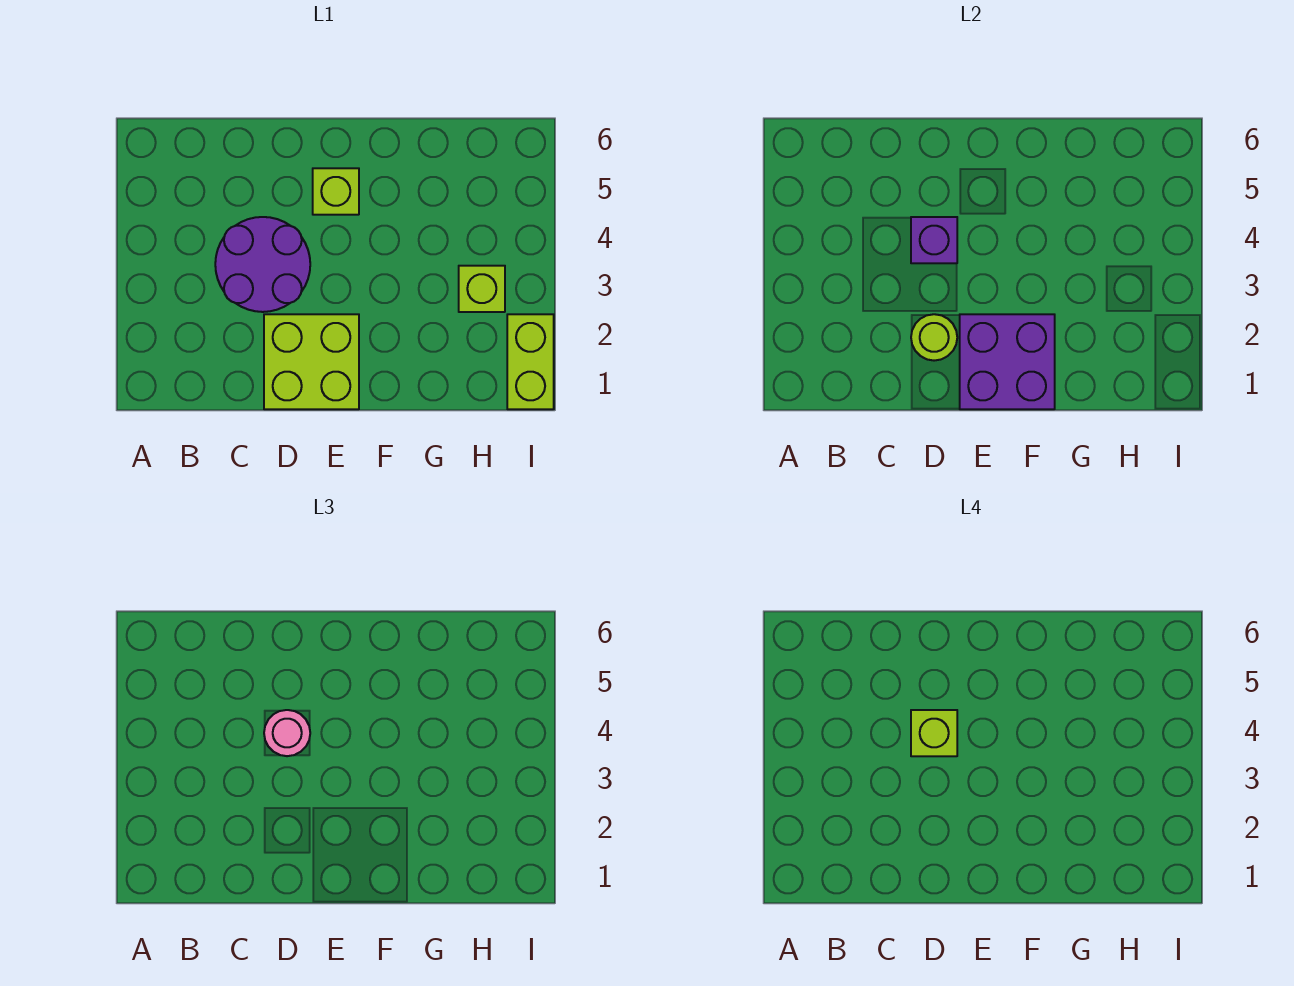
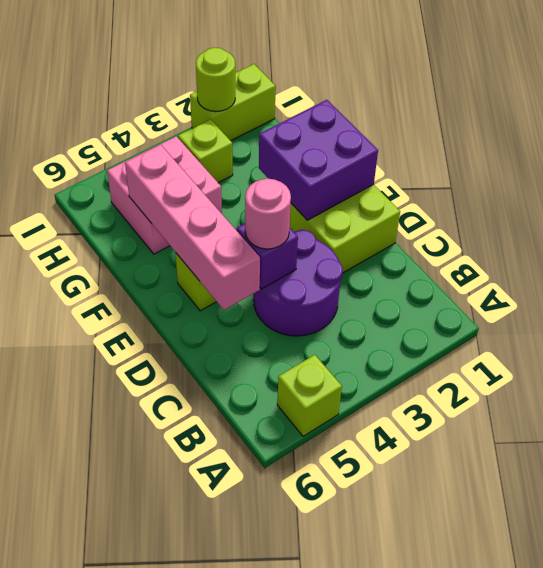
lime round brick D2 level 2 -> lime round brick I2 level 2
lime brick D4 level 4 -> lime brick A5 level 1
none -> pink brick D5:G5 level 2
none -> pink brick G4:H5 level 1

